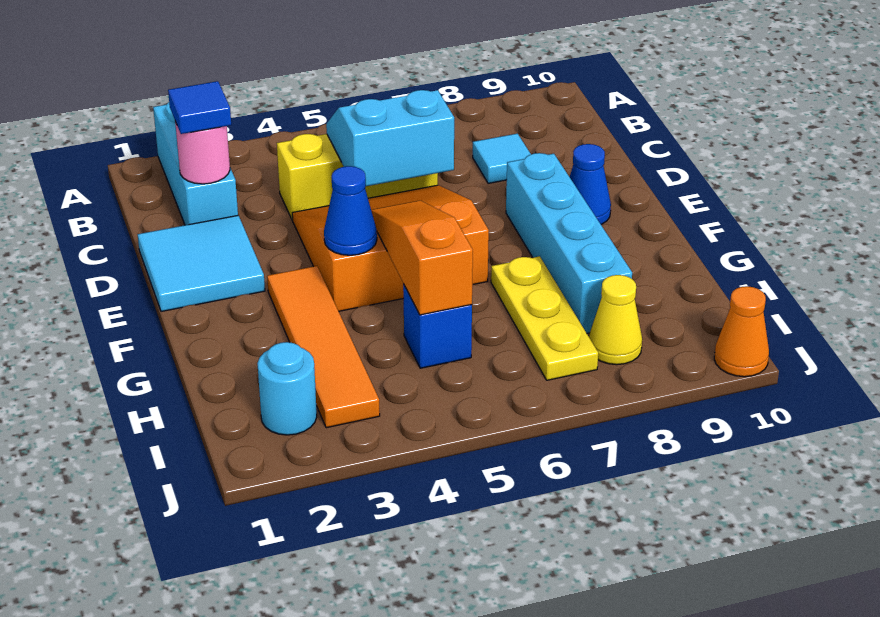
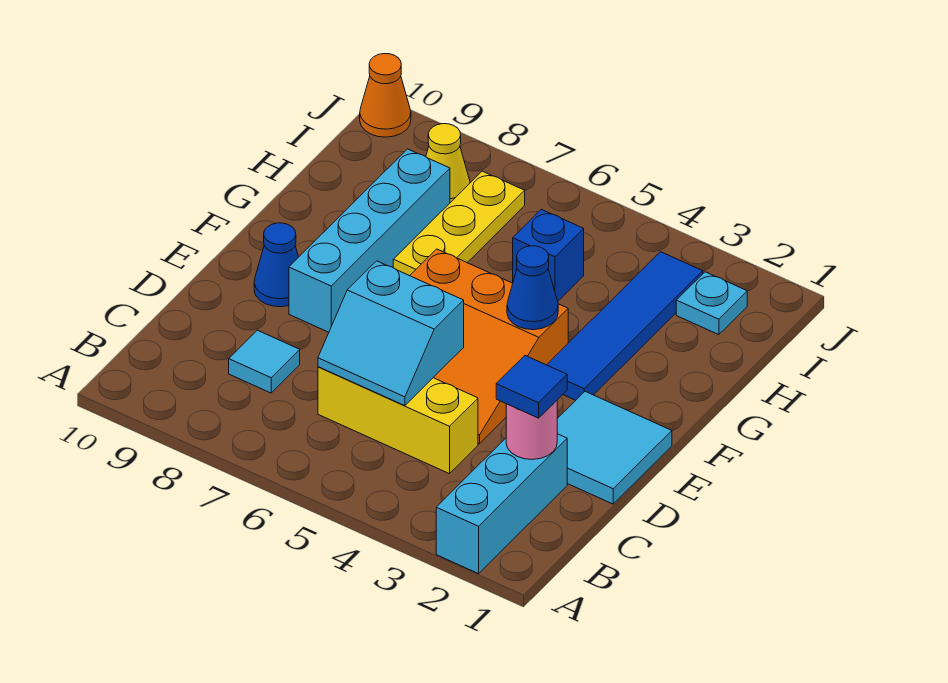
orange tile F3:I3 level 1 -> blue tile F3:I3 level 1
orange slope F5:H5 level 2 top H -> none
cyan round brick I2 level 1 -> cyan plate I2 level 1

